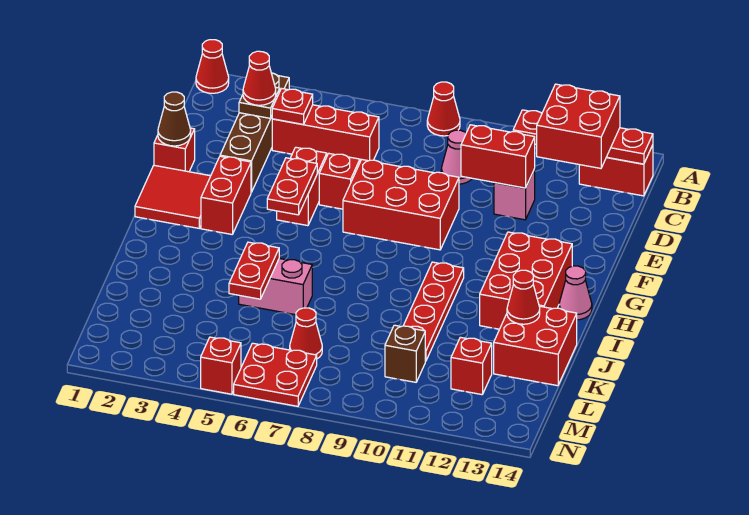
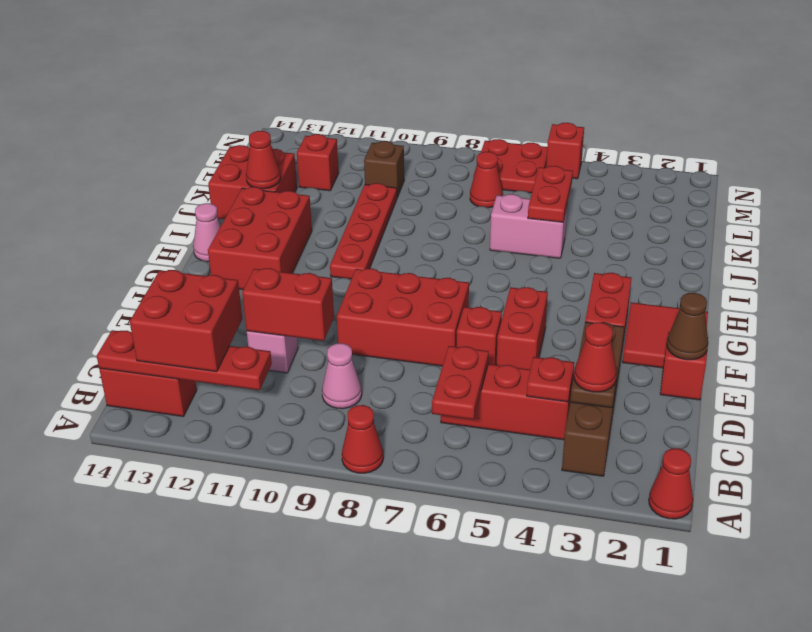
red plate F5:G5 level 2 -> red plate B6:C6 level 2

